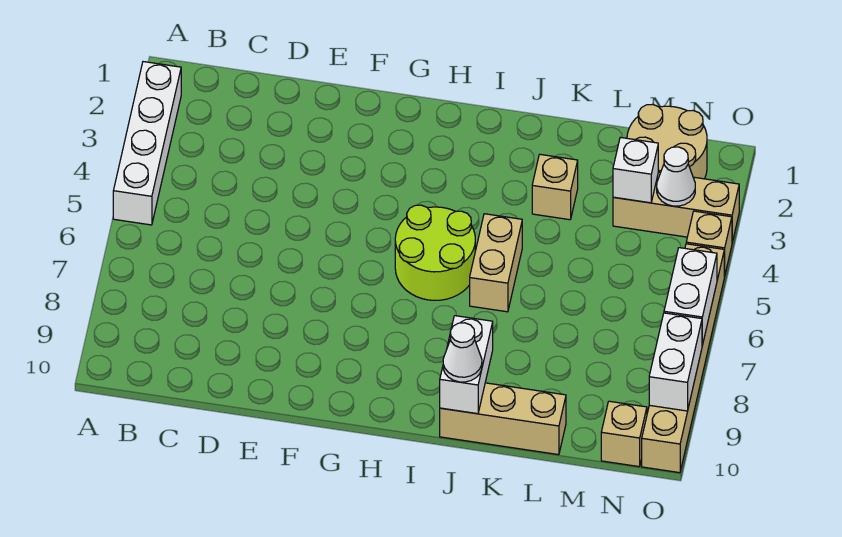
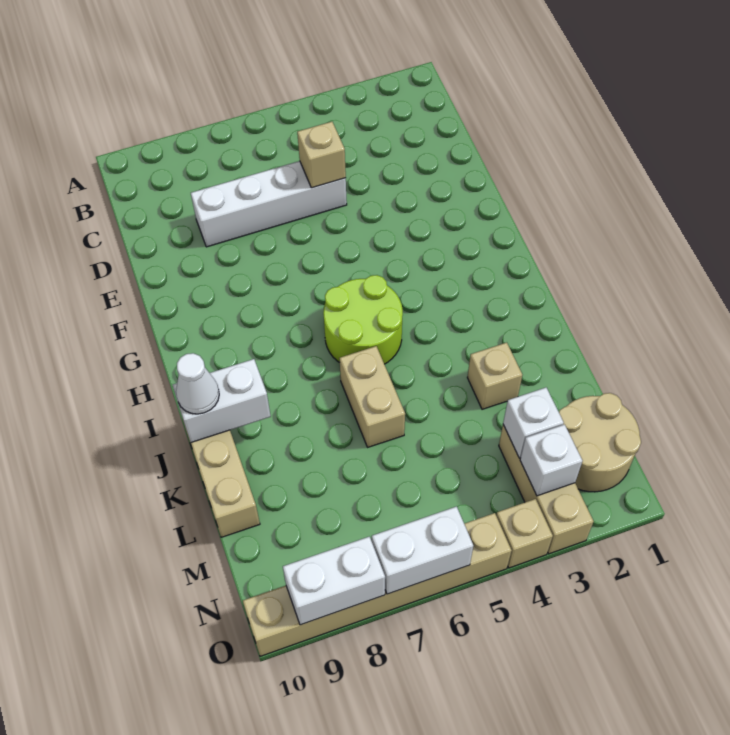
white brick A2:A5 level 1 -> white brick D5:D8 level 1
tan brick J5:J6 level 1 -> tan brick J6:K6 level 1
white cone N3 level 2 -> white brick N3 level 2
tan brick N10 level 1 -> tan brick D5 level 2

